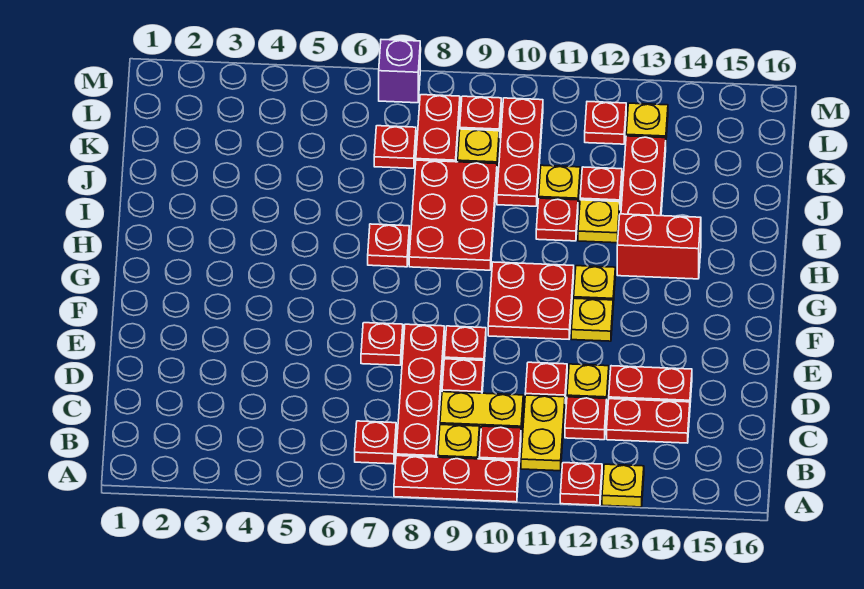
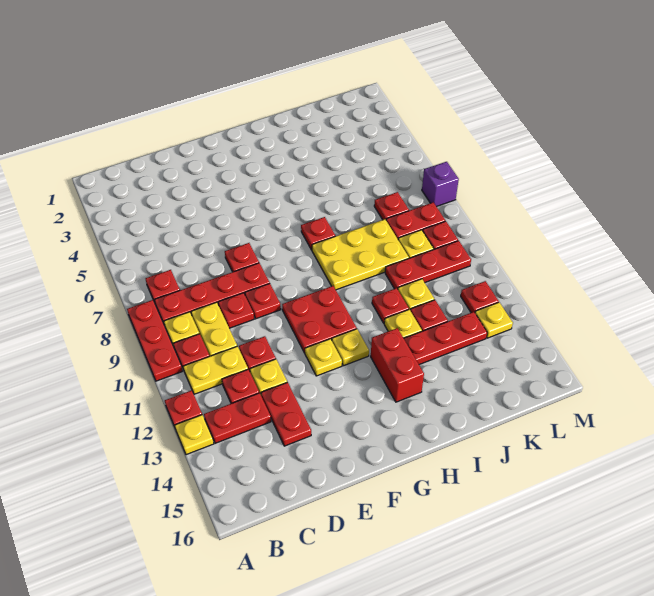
red plate C13:C14 level 1 -> red plate B13:C13 level 1
red plate H8:J9 level 1 -> yellow plate H8:J9 level 1

